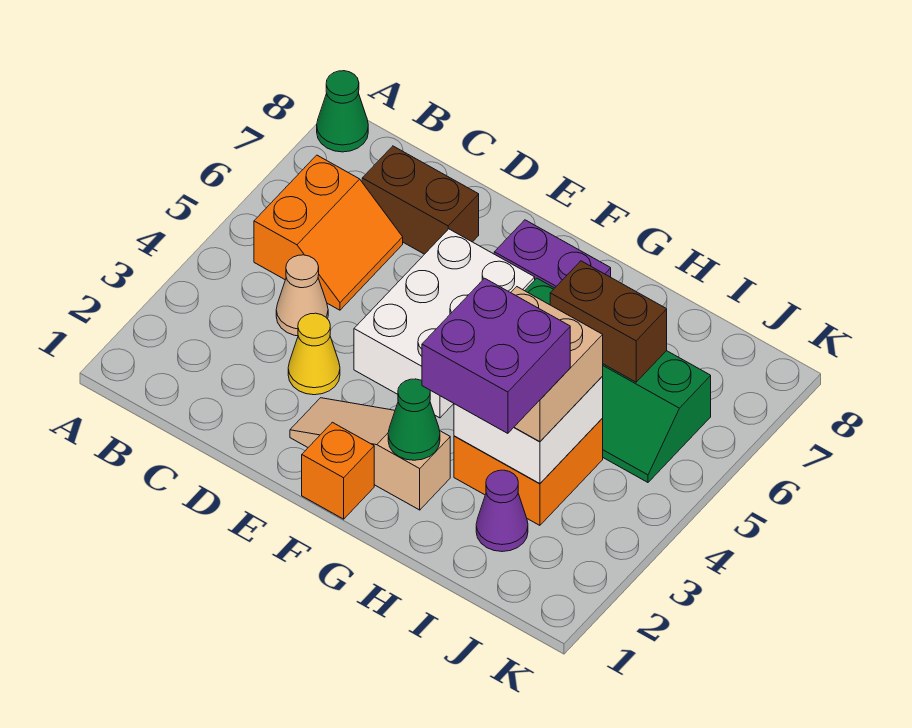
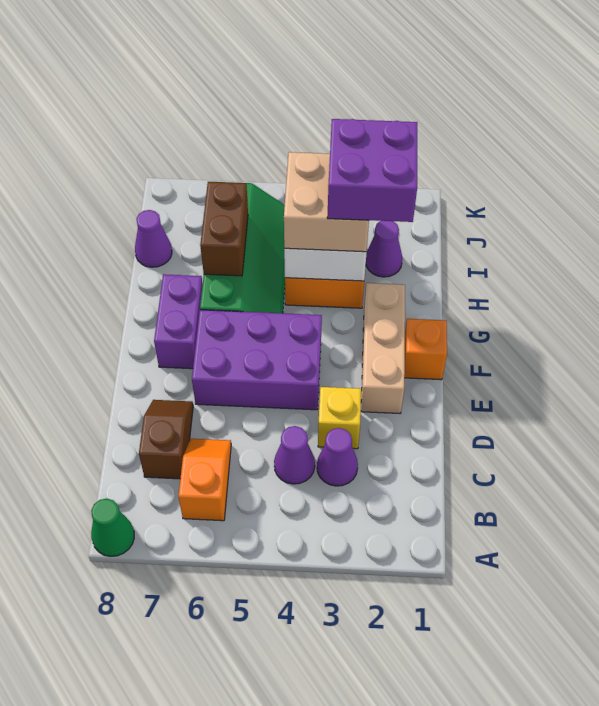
orange slope B5:C6 level 1 top B -> orange slope B6:C6 level 1 top B
none -> purple cone C3 level 1
tan cone C4 level 1 -> purple cone C4 level 1
brown brick C7:D7 level 1 -> brown slope C7:D7 level 1 top C
yellow cone D3 level 1 -> yellow brick D3 level 1
tan slope E2:G2 level 1 top G -> tan brick E2:G2 level 1
white brick E4:F6 level 1 -> purple brick E4:F6 level 1
green cone G2 level 2 -> none
none -> purple cone I8 level 1

